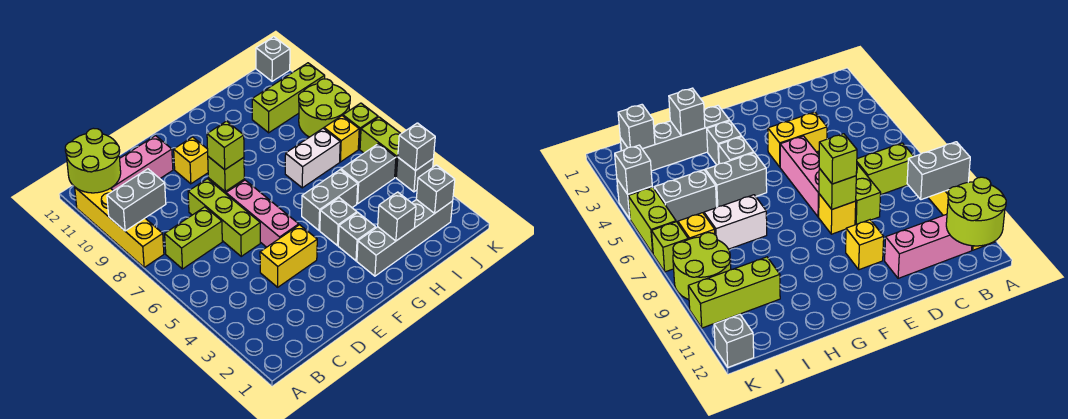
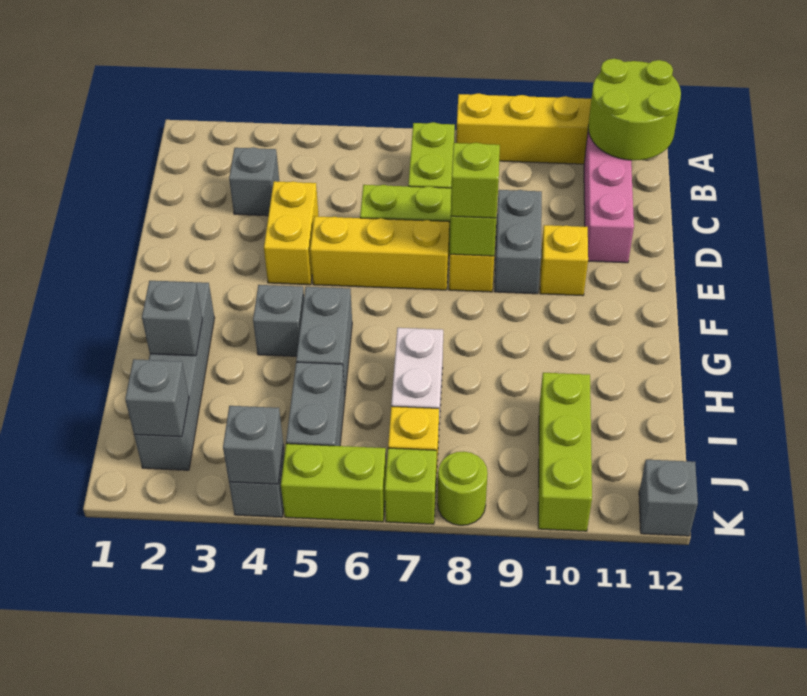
grey brick A9:B9 level 2 -> grey brick D9:E9 level 1
pink brick E5:E7 level 1 -> yellow brick E5:E7 level 1
grey brick G3 level 1 -> grey brick C3 level 1
lime round brick J8:K9 level 1 -> lime round brick K8 level 1

